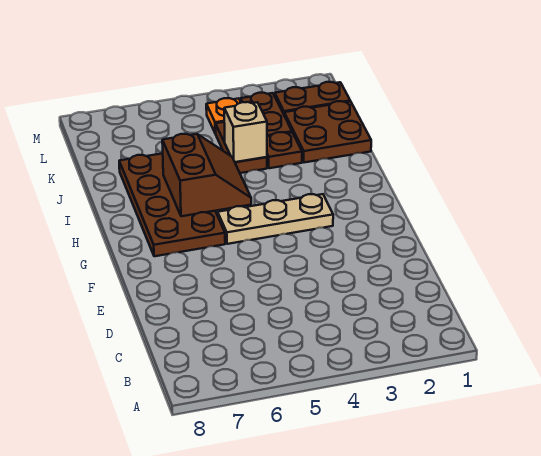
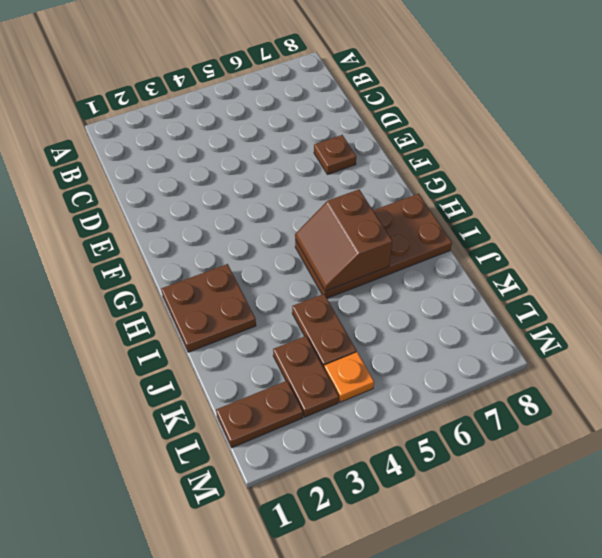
tan plate G3:G5 level 1 -> none
brown plate G6:J7 level 1 -> brown plate H5:I8 level 1
brown plate J1:K2 level 1 -> brown plate H1:I2 level 1
brown plate J3 level 1 -> brown plate E7 level 1
tan brick J4 level 2 -> none

